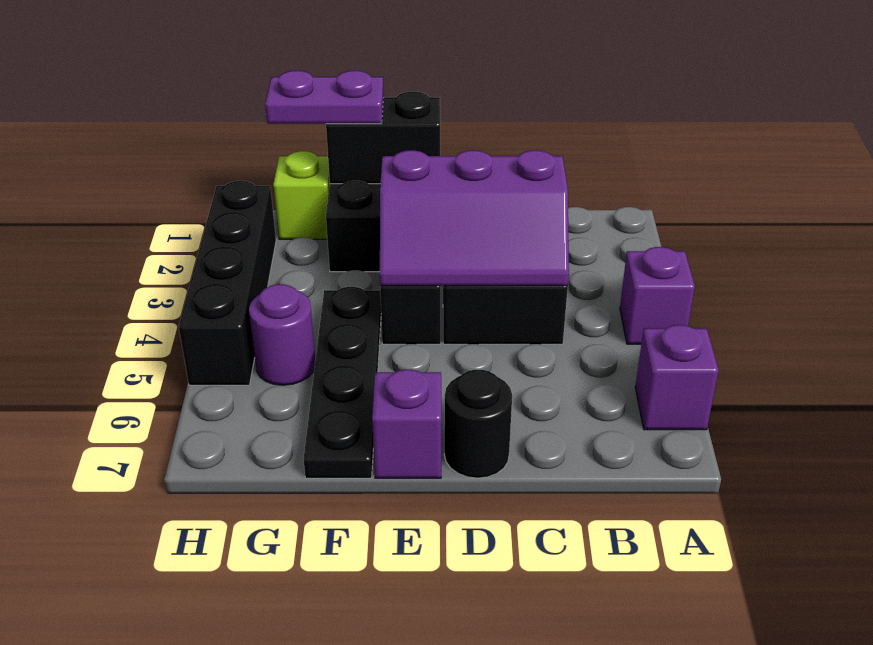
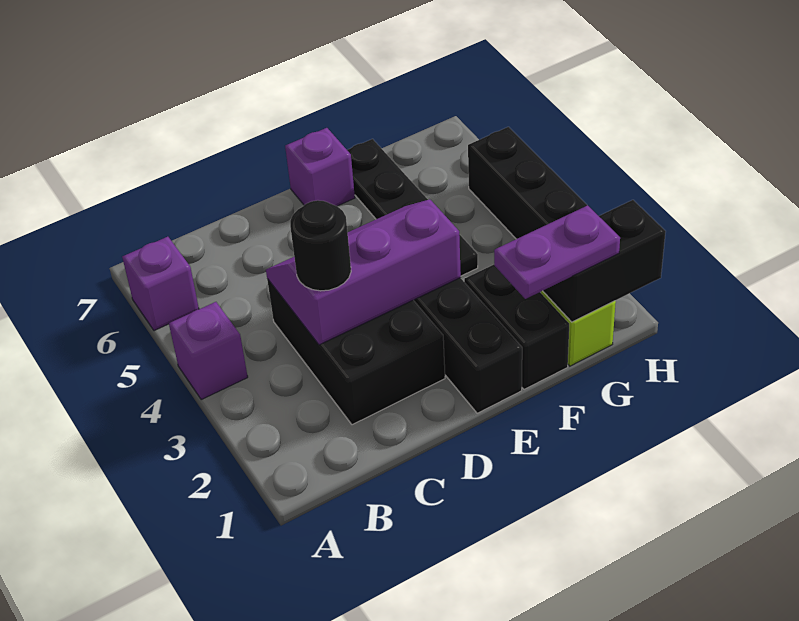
black round brick D7 level 1 -> black round brick C3 level 3
black brick E1:F1 level 2 -> black brick G1:H1 level 2
purple round brick G5 level 1 -> none

